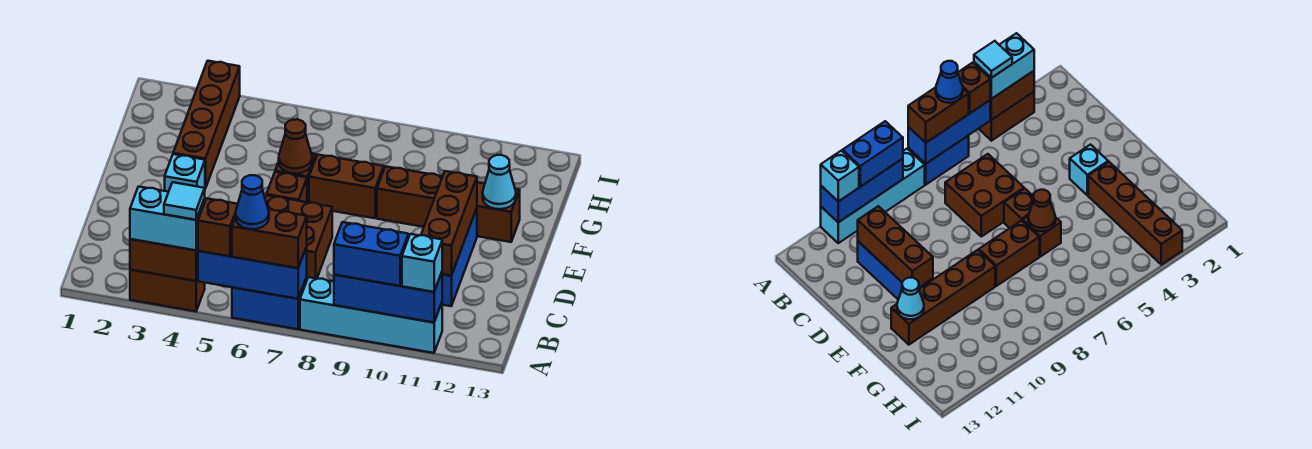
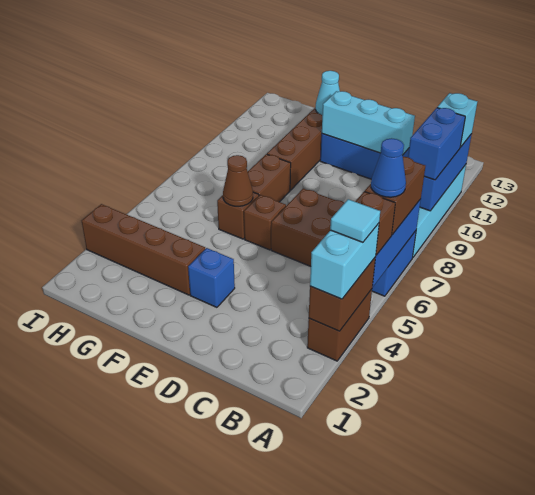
brown brick C11:E11 level 2 -> cyan brick C11:E11 level 2
cyan brick E3 level 1 -> blue brick E3 level 1

